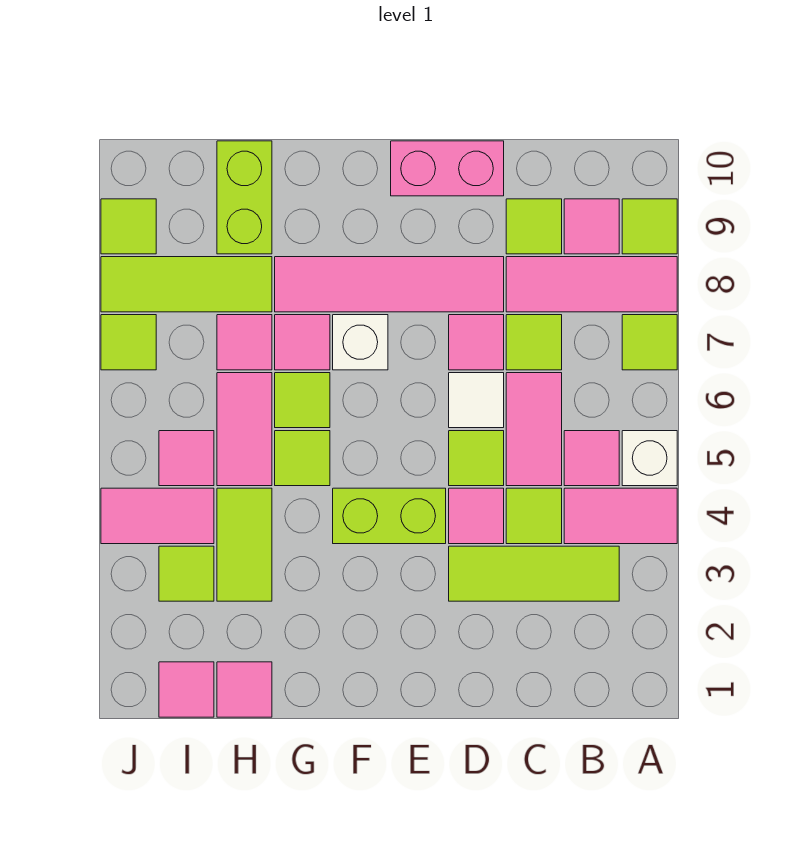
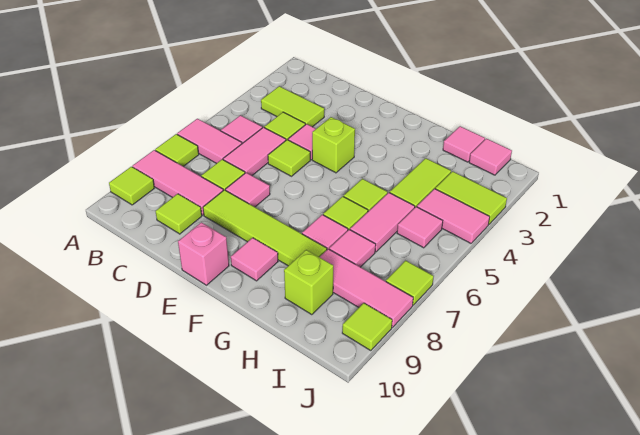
pink tile A4:B4 level 1 -> pink tile A6:B6 level 1
white brick A5 level 1 -> none
lime tile B3:D3 level 1 -> lime tile B3:C3 level 1
pink tile B9 level 1 -> pink tile F9 level 1
white tile D6 level 1 -> none
pink tile D8:G8 level 1 -> lime tile D8:G8 level 1
pink brick D10:E10 level 1 -> pink brick E10 level 1
lime brick E4:F4 level 1 -> lime brick E4 level 1
white brick F7 level 1 -> none
lime tile H8:J8 level 1 -> pink tile H8:J8 level 1
lime brick H9:H10 level 1 -> lime brick H9 level 1
lime tile I3 level 1 -> lime tile I3:J3 level 1

